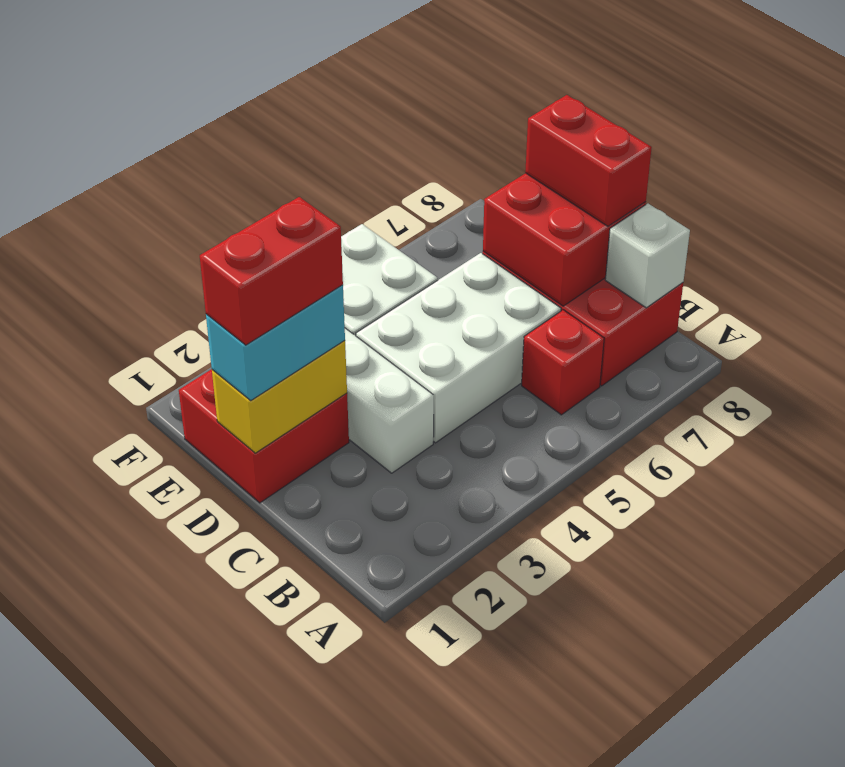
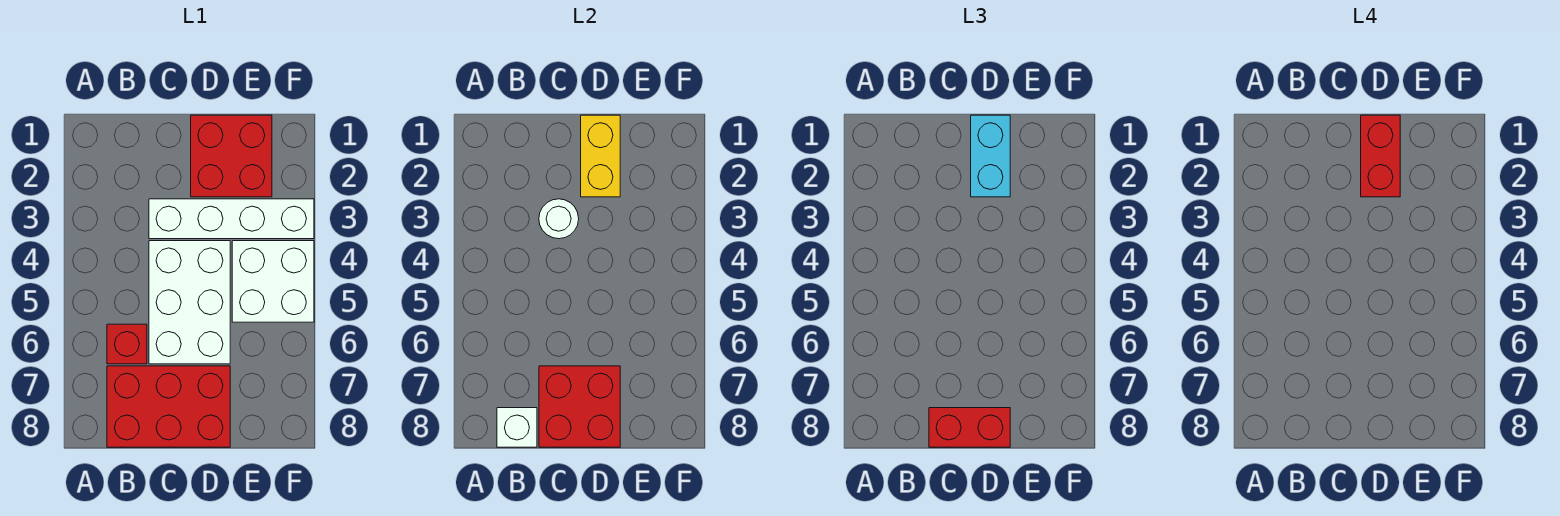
none -> white round brick C3 level 2

